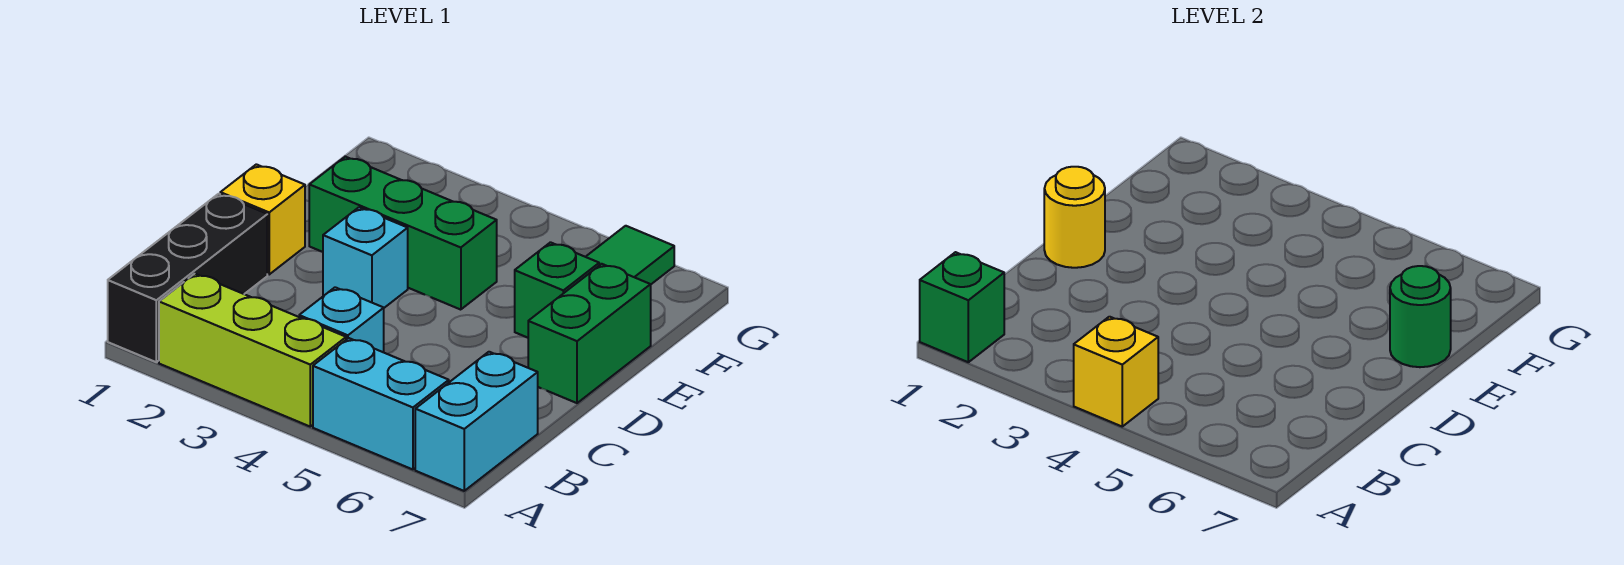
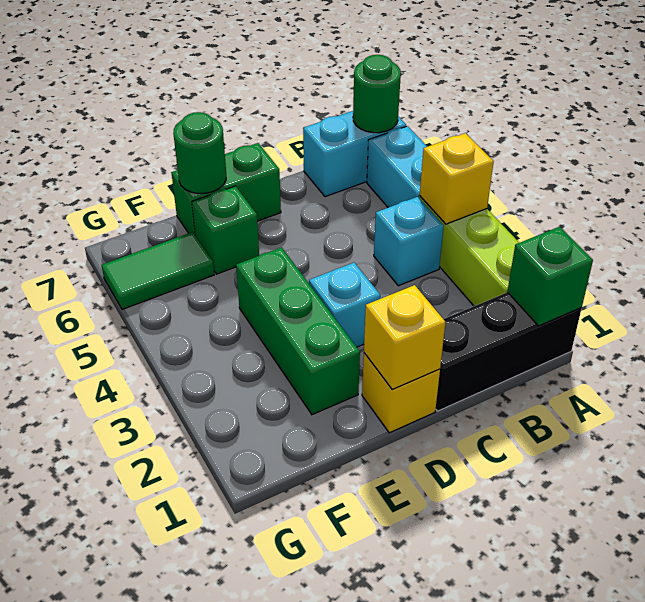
none -> green round brick A7 level 2
yellow round brick D1 level 2 -> yellow brick D1 level 2

